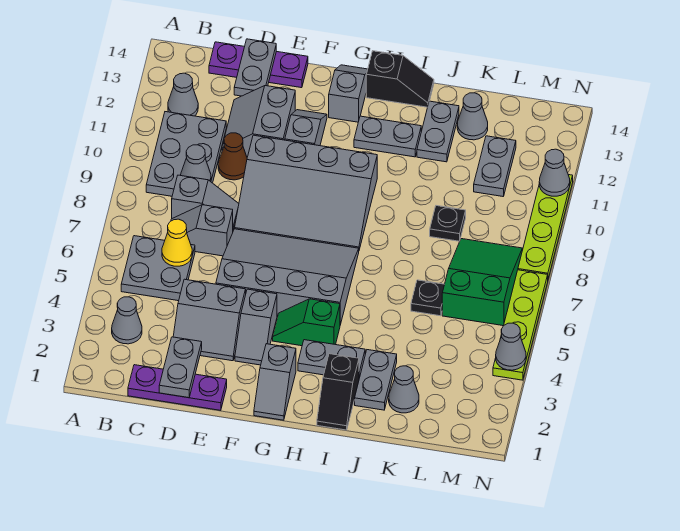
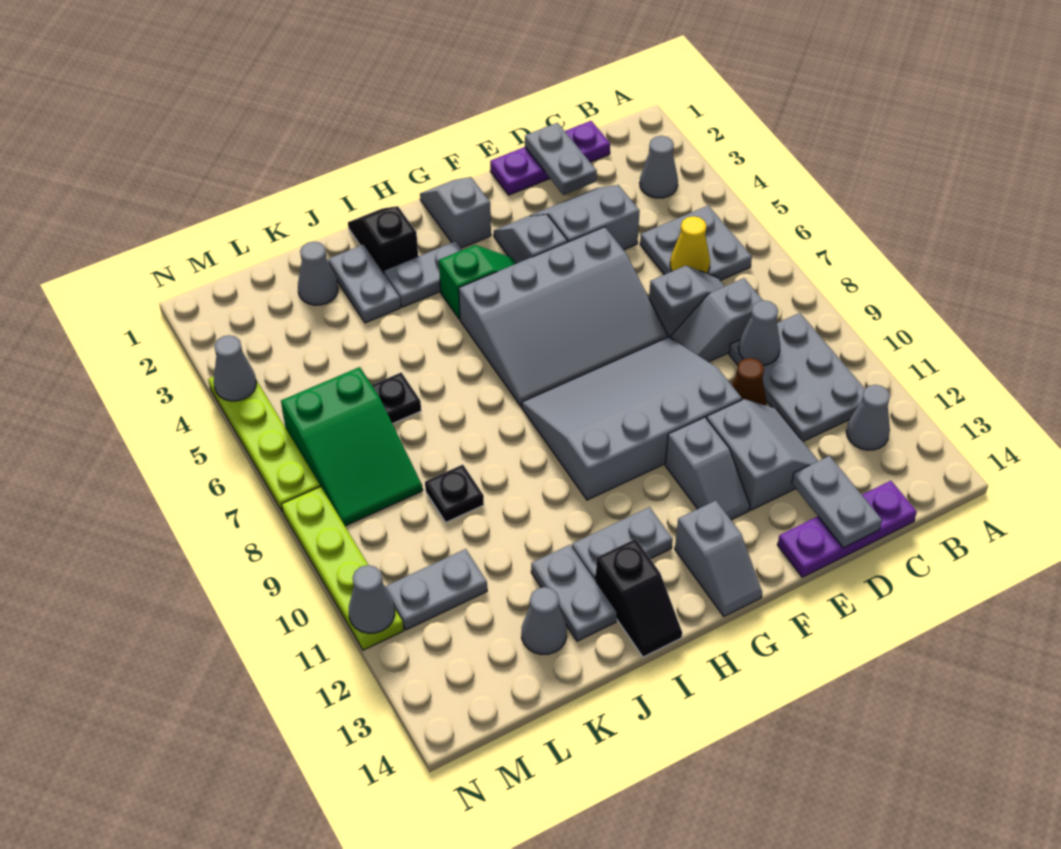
black slope H14:I14 level 1 top H -> black slope I13:I14 level 1 top 13
grey plate L11:L12 level 1 -> grey plate L11:M11 level 1

